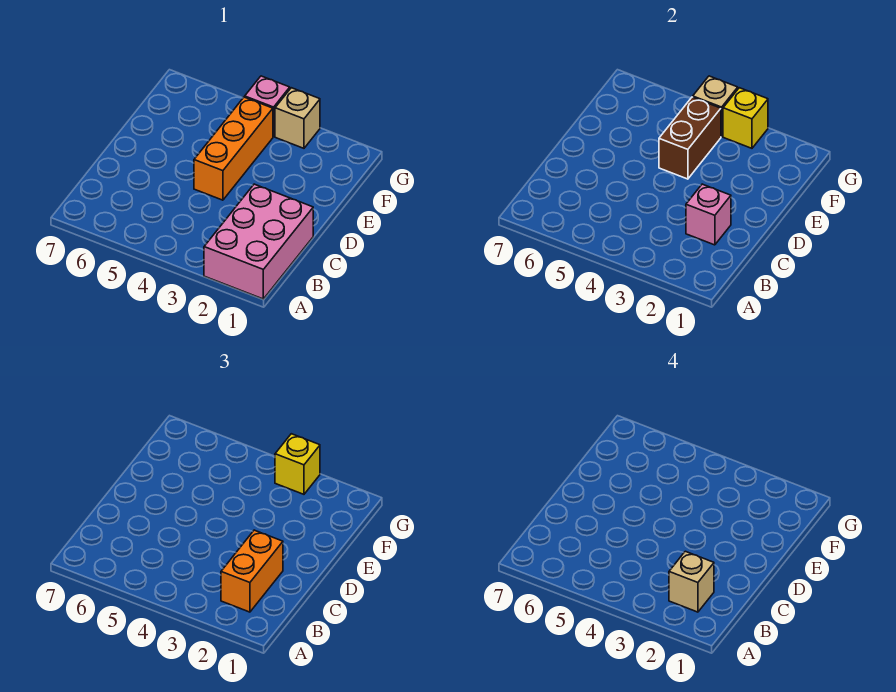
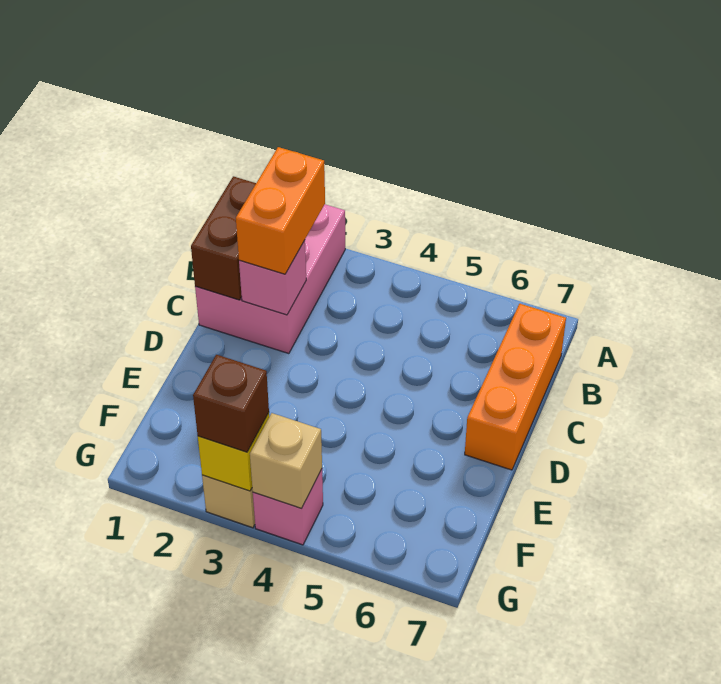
tan brick B2 level 4 -> none
orange brick D4:F4 level 1 -> orange brick B7:D7 level 1
brown brick E4:F4 level 2 -> brown brick B1:C1 level 2
yellow brick G3 level 3 -> brown brick G3 level 3

